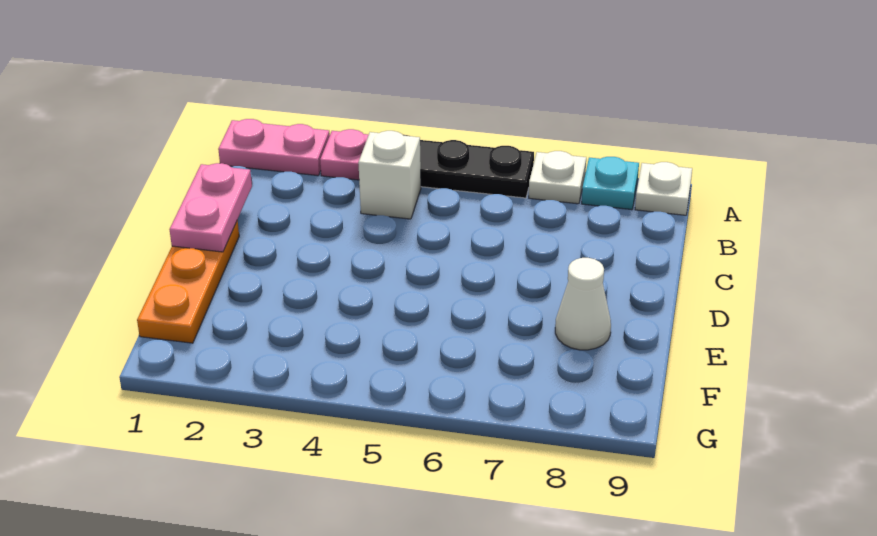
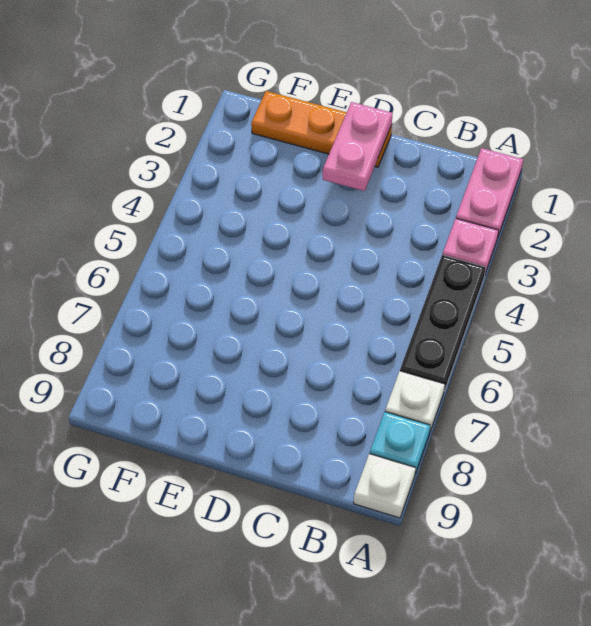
white brick B4 level 1 -> none
pink plate C1:D1 level 2 -> pink plate D1:D2 level 2
white cone E8 level 1 -> none

